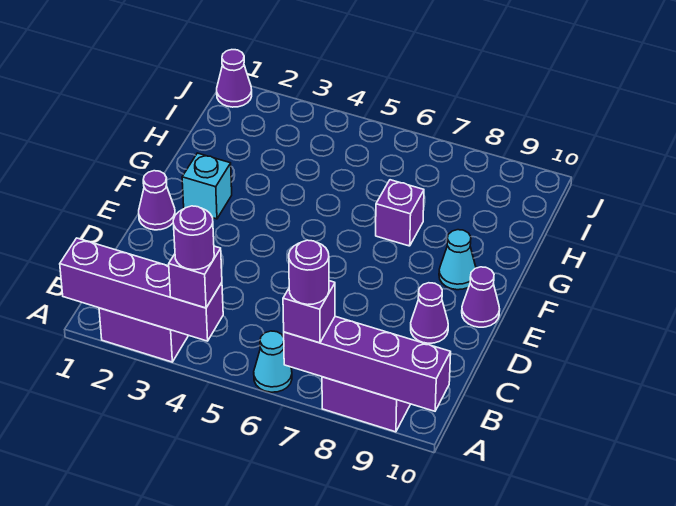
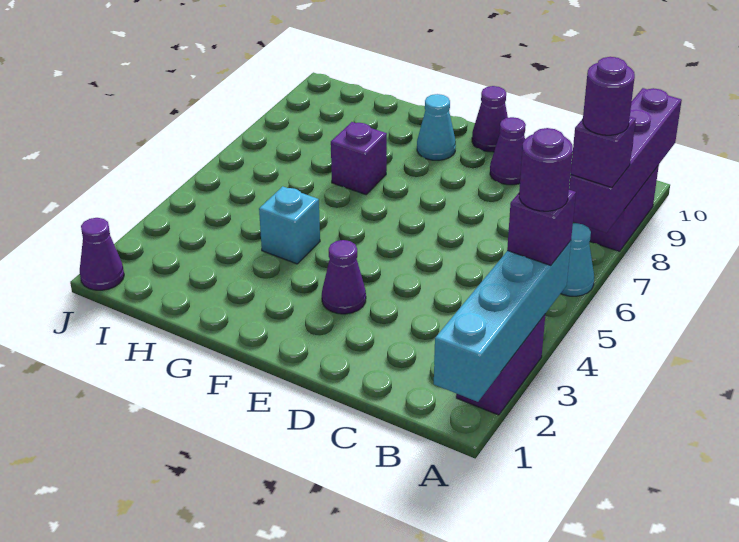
purple brick A1:A4 level 2 -> cyan brick A1:A4 level 2
purple cone E1 level 1 -> purple cone E3 level 1
cyan brick F2 level 1 -> cyan brick G4 level 1

